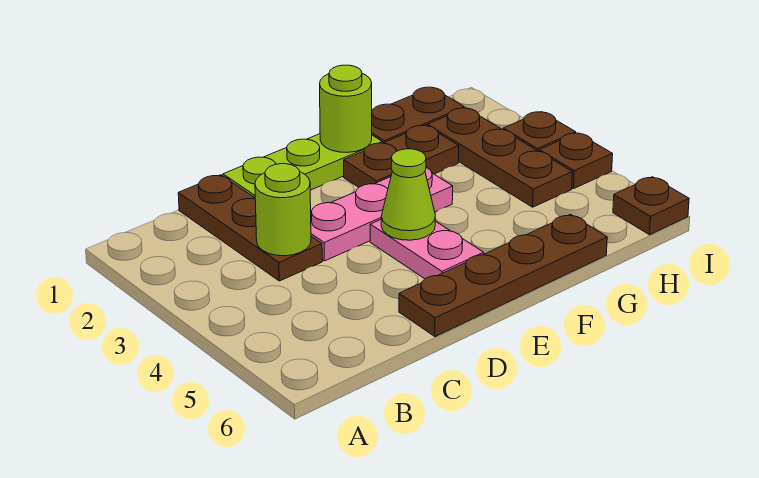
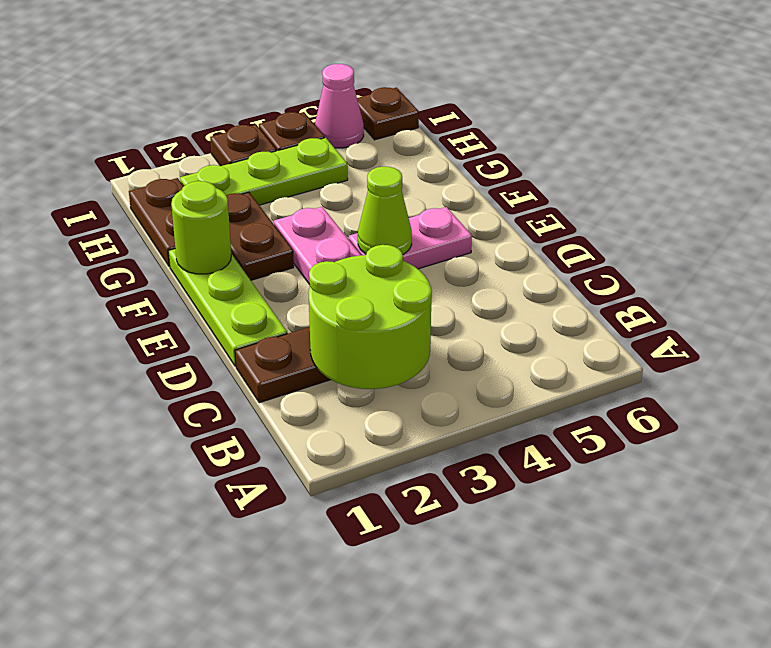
lime round brick C3 level 2 -> lime round brick B2:C3 level 2
brown plate D6:G6 level 1 -> none
brown plate H2:H4 level 1 -> lime plate H2:H4 level 1
none -> pink cone I5 level 1

